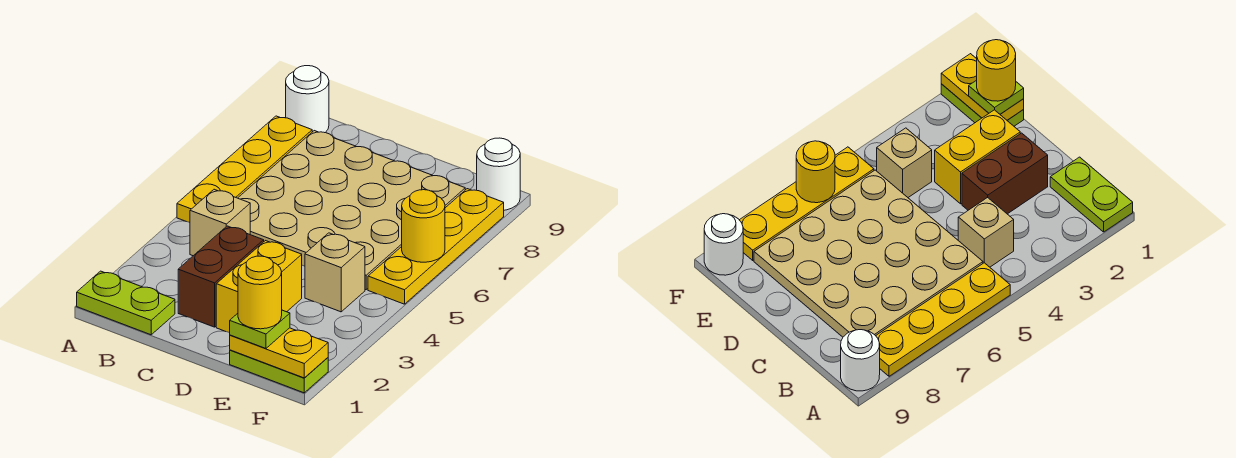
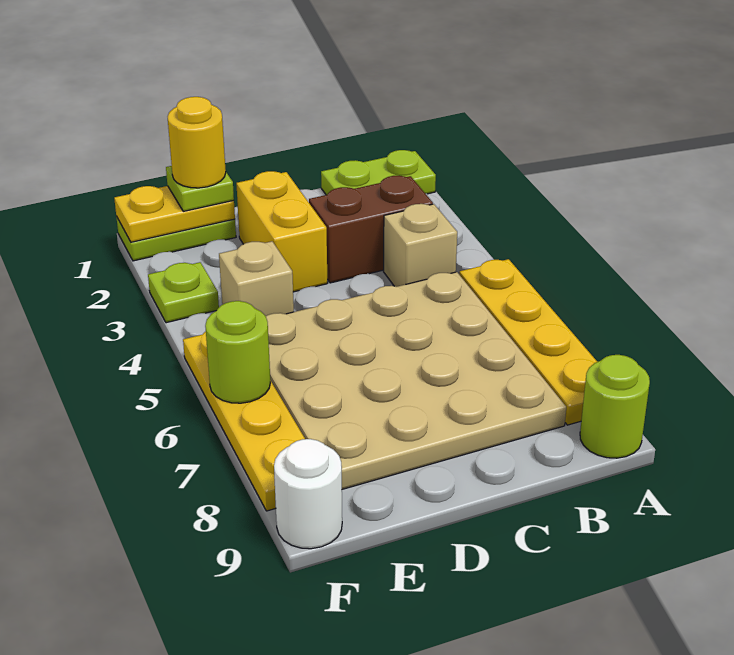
white round brick A9 level 1 -> lime round brick A9 level 1
brown brick C2:C3 level 1 -> brown brick B3:C3 level 1
none -> lime plate F3 level 1
yellow round brick F6 level 2 -> lime round brick F6 level 2

